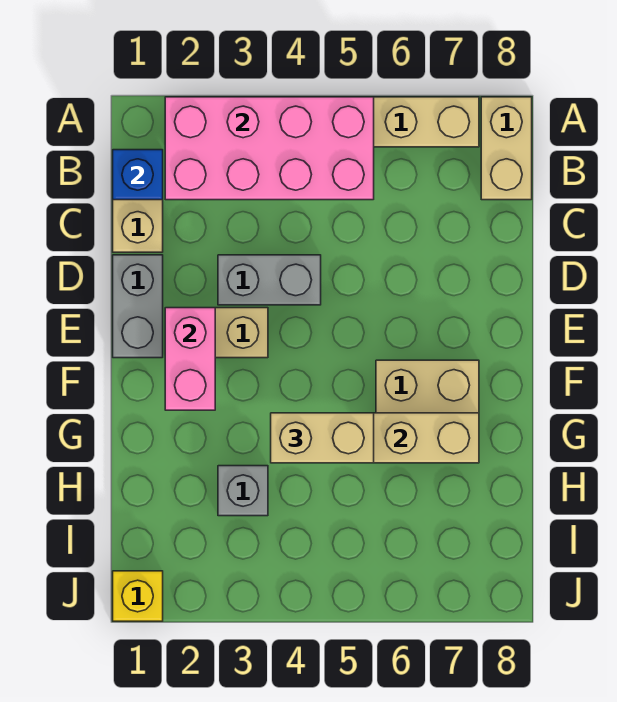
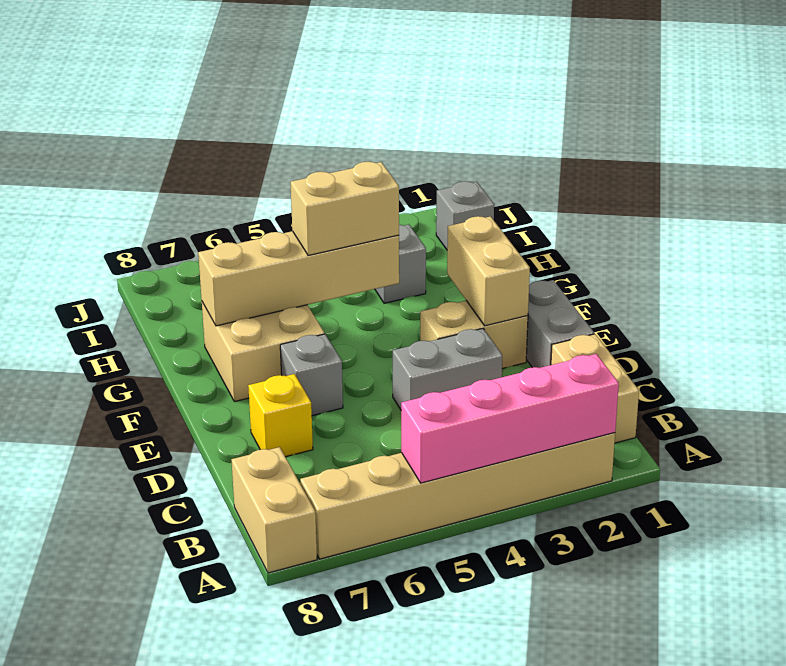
pink brick A2:B5 level 2 -> pink brick A2:A5 level 2
blue brick B1 level 2 -> none
pink brick E2:F2 level 2 -> tan brick E2:F2 level 2
none -> grey brick E6 level 1
none -> grey brick I1 level 1
yellow brick J1 level 1 -> yellow brick D7 level 1

